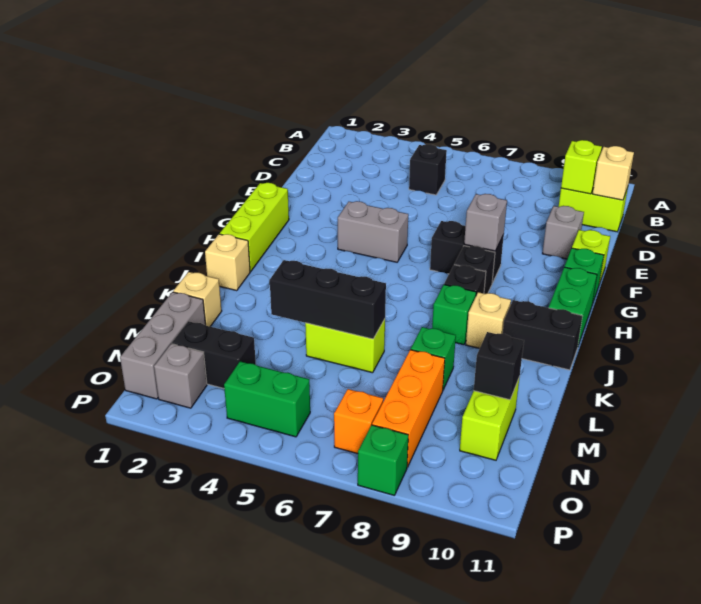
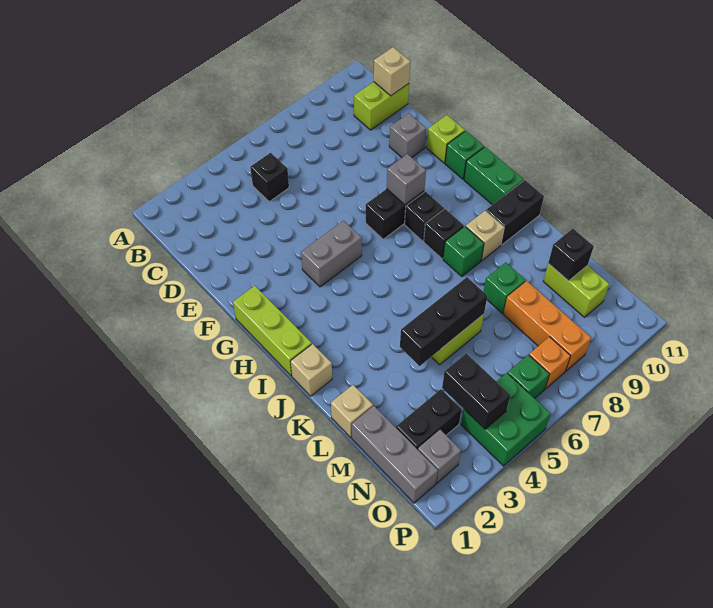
lime brick C10 level 2 -> none
none -> black brick N4:O4 level 2
green brick O4:O5 level 1 -> green brick O4:P5 level 1
green brick P8 level 1 -> green brick O6 level 1

